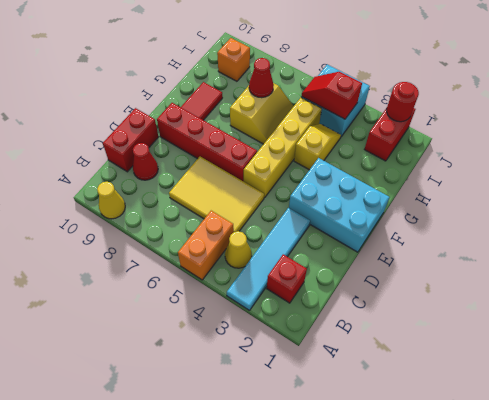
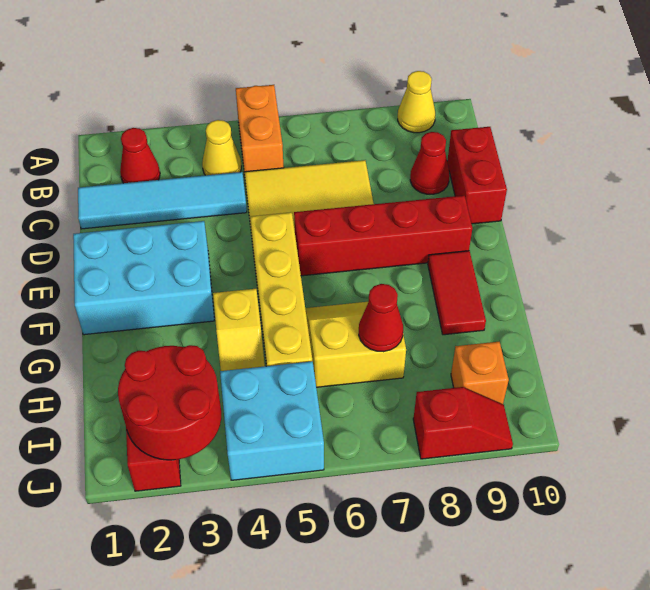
cyan tile A3:D3 level 1 -> cyan tile C1:C4 level 1
red brick B2 level 1 -> red cone B2 level 1
yellow slope G6:H7 level 1 top 7 -> yellow slope G6:H7 level 1 top H
red slope I4:I5 level 2 top 4 -> red slope J8:J9 level 1 top 8
red round brick J2 level 2 -> red round brick I2:J3 level 2

